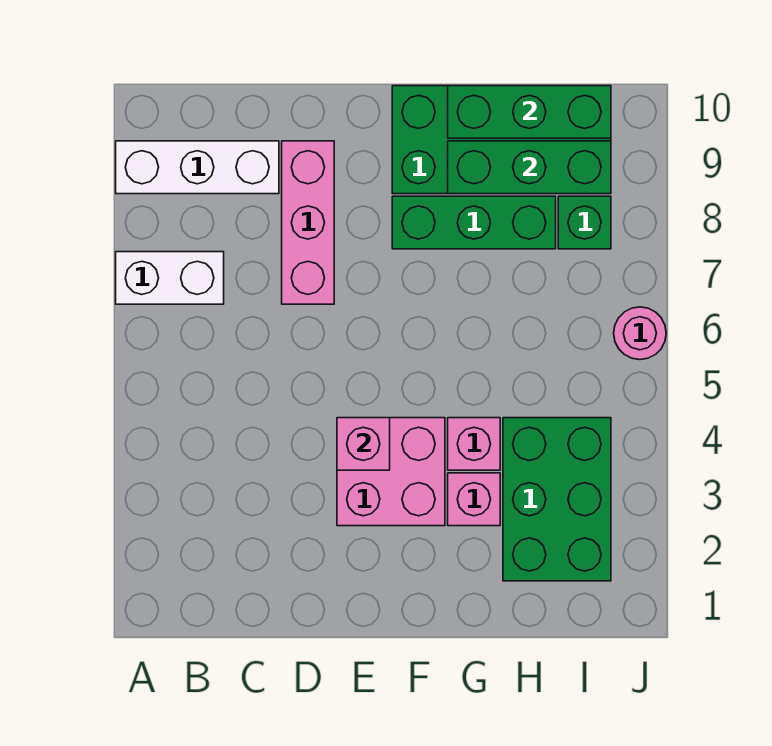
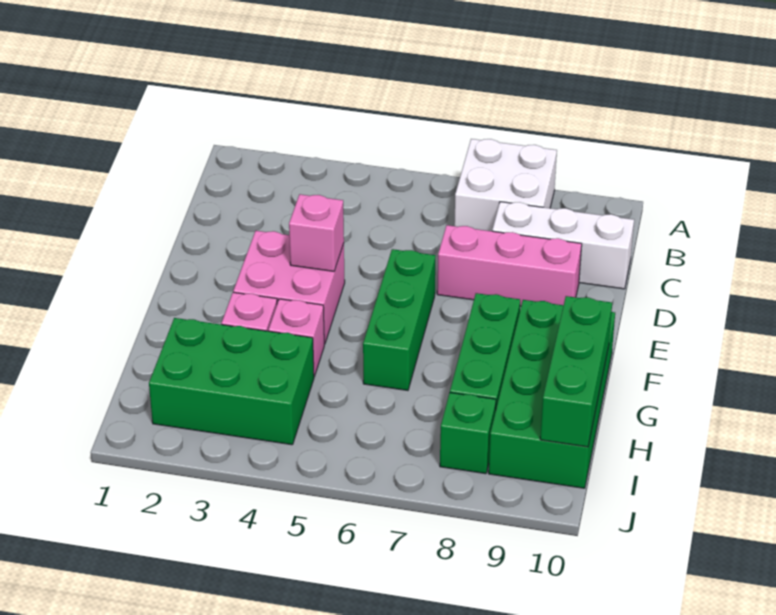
white brick A7:B7 level 1 -> white brick A7:B8 level 1
white brick A9:C9 level 1 -> white brick C8:C10 level 1
green brick G9:I9 level 2 -> green brick E6:G6 level 1
pink round brick J6 level 1 -> none

